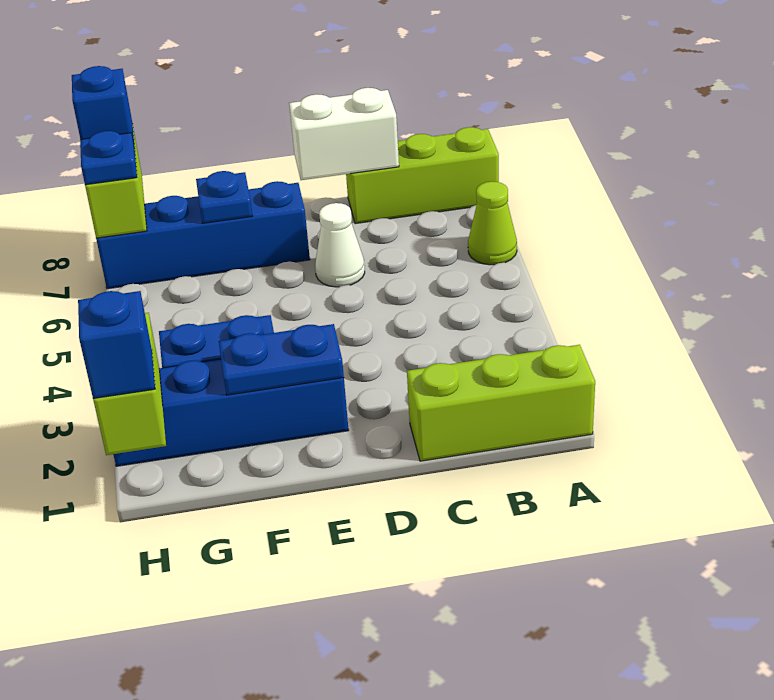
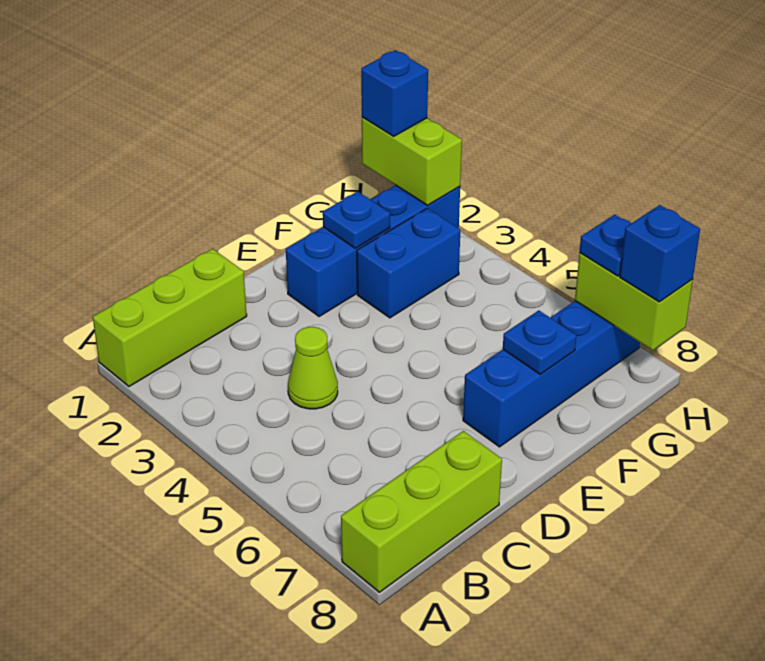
lime cone A6 level 1 -> lime cone C4 level 1
white brick C8:D8 level 2 -> none
white cone D6 level 1 -> none
blue plate E2:F2 level 2 -> blue plate F2 level 2

